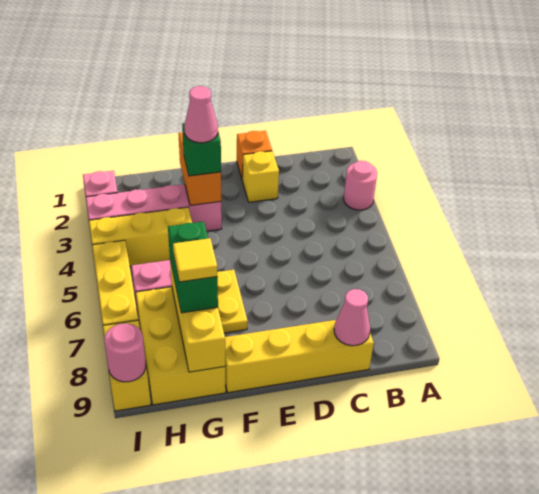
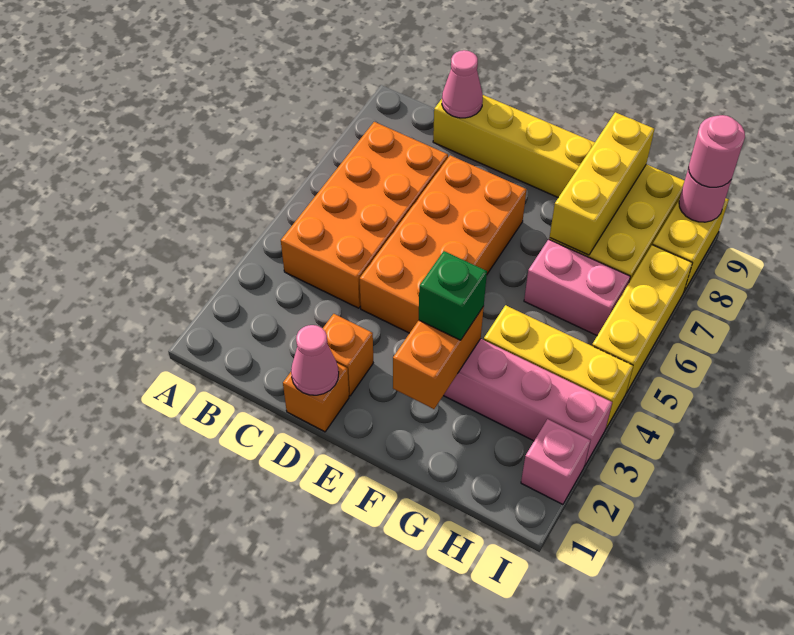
pink round brick A3 level 1 -> pink round brick I9 level 3
none -> orange brick B4:C7 level 1
yellow brick D2 level 1 -> orange brick D2 level 1
none -> orange brick D4:E7 level 1
pink cone F3 level 4 -> pink cone D1 level 2
yellow plate F6:F7 level 1 -> none
green brick G7:G8 level 3 -> none
yellow tile G8 level 4 -> none

